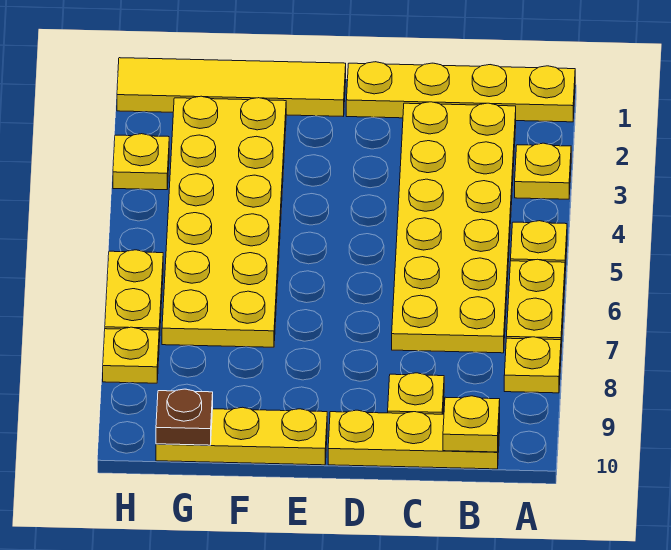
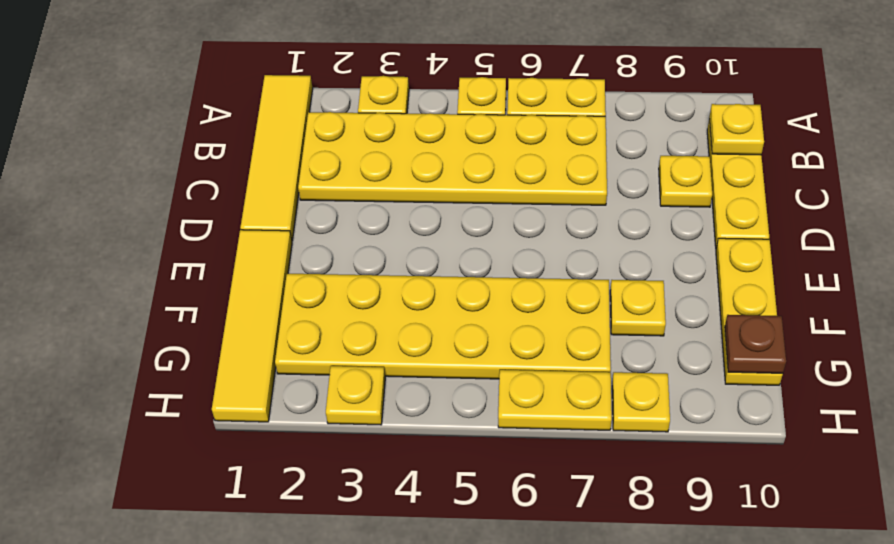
yellow plate A1:D1 level 1 -> yellow tile A1:D1 level 1
yellow plate A8 level 1 -> yellow plate F8 level 1

